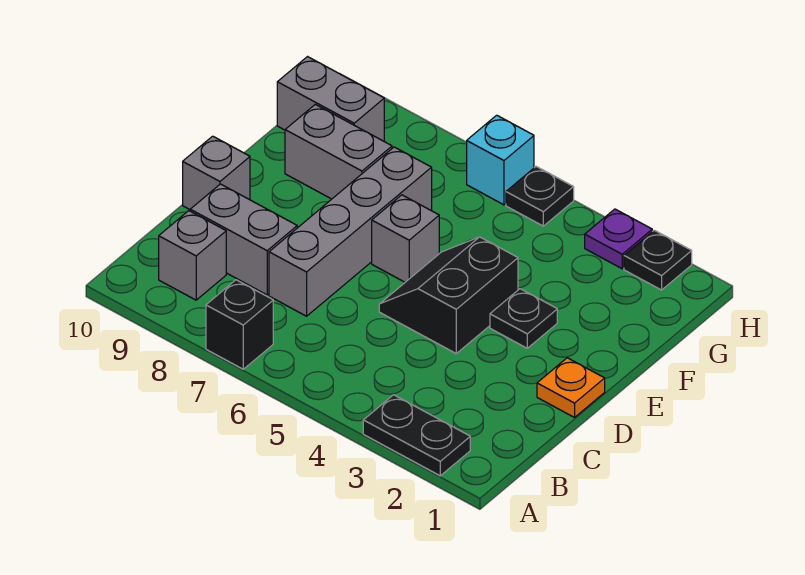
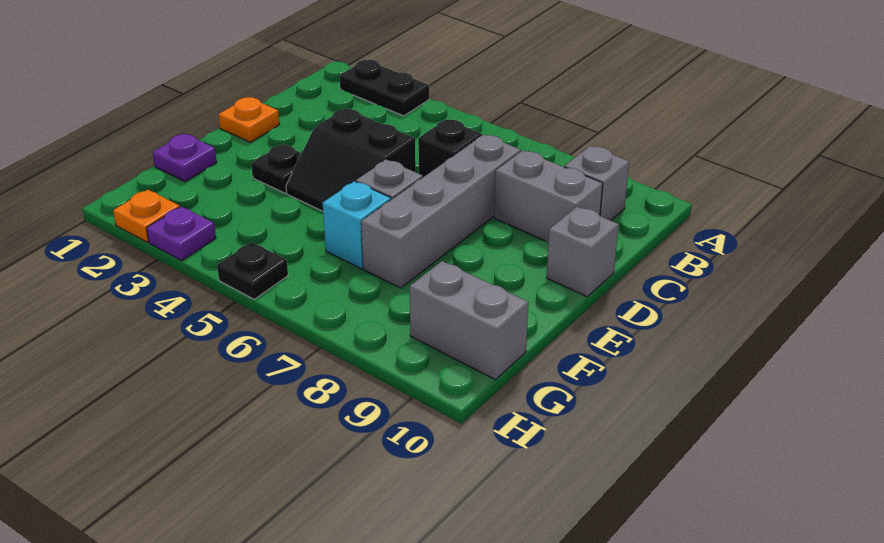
black brick A7 level 1 -> black brick C6 level 1
black slope D4:E5 level 1 top 4 -> black slope D4:E5 level 1 top D
none -> purple plate F1 level 1
grey brick F8:F9 level 1 -> none
black plate H2 level 1 -> orange plate H2 level 1
cyan brick H6 level 1 -> cyan brick F6 level 1

